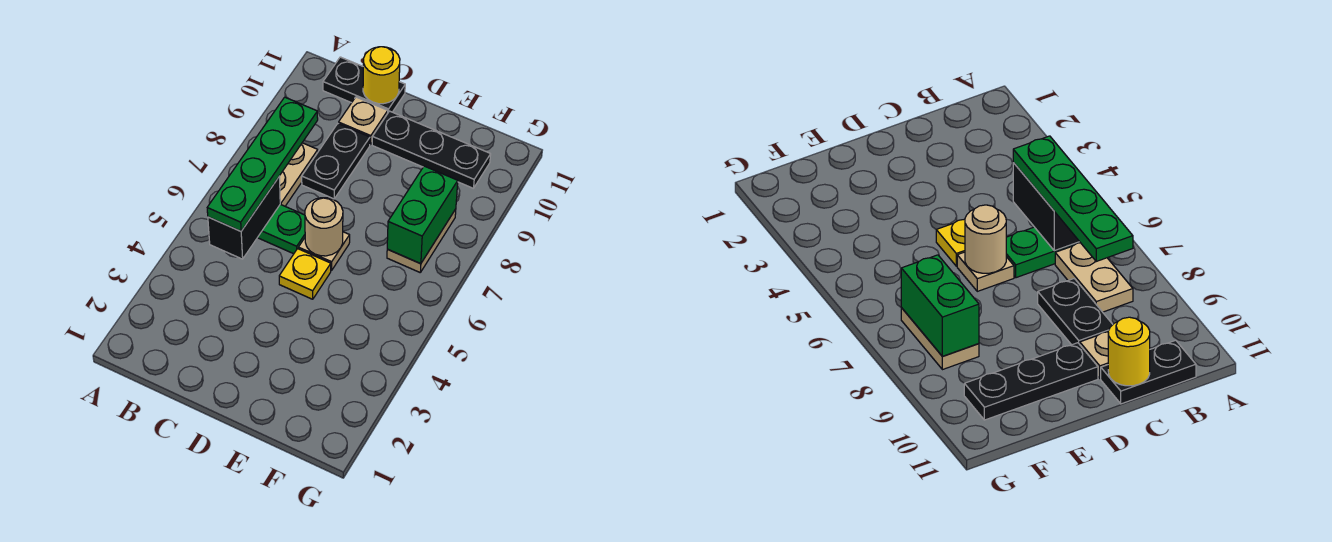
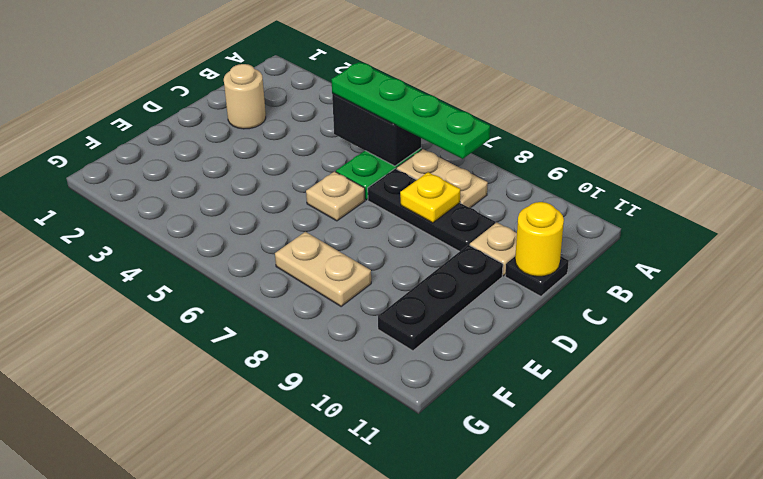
black plate B11:C11 level 1 -> black plate C11 level 1
black plate C8:C9 level 1 -> black plate C7:C9 level 1
yellow plate D5 level 1 -> yellow plate C8 level 2
tan round brick D6 level 2 -> tan round brick C2 level 1
green brick F7:F8 level 2 -> none

